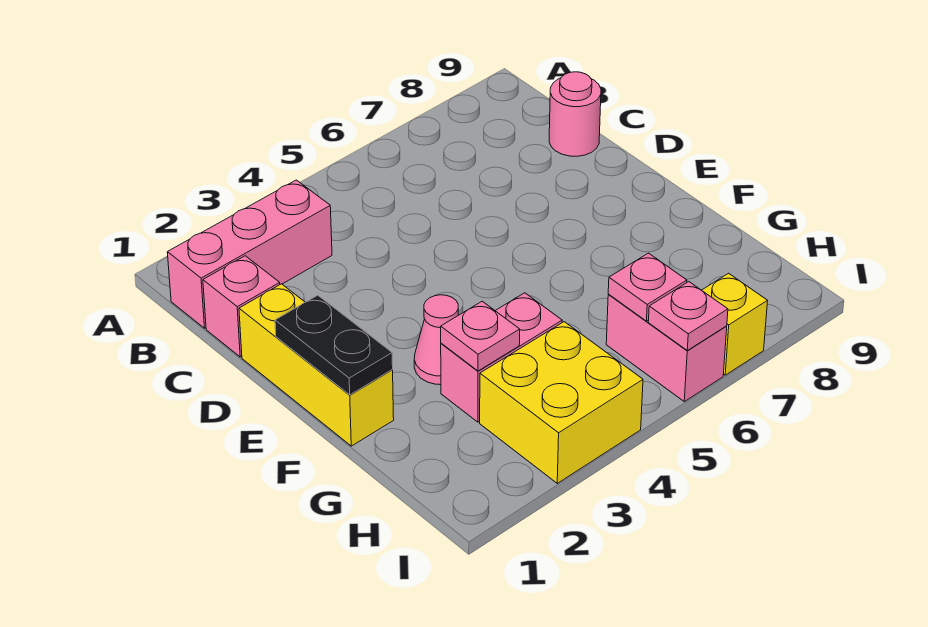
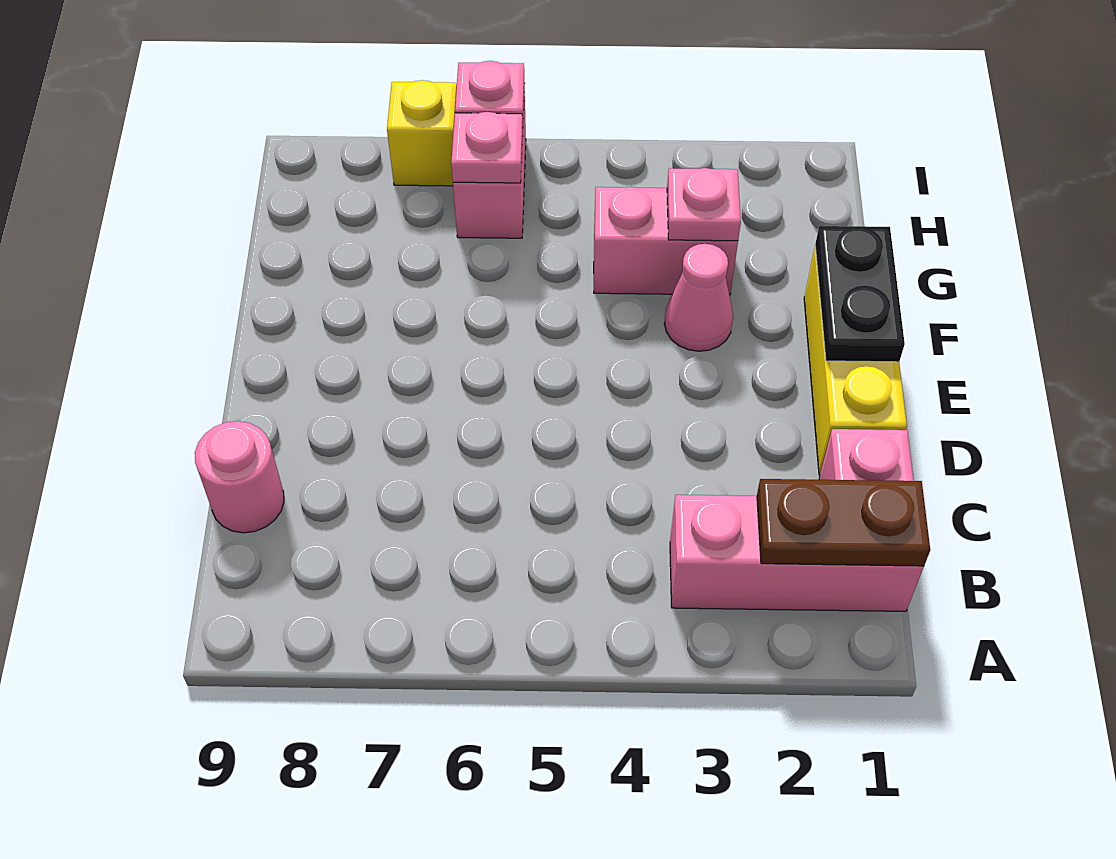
none -> brown plate B1:B2 level 2
yellow brick H3:I4 level 1 -> none

